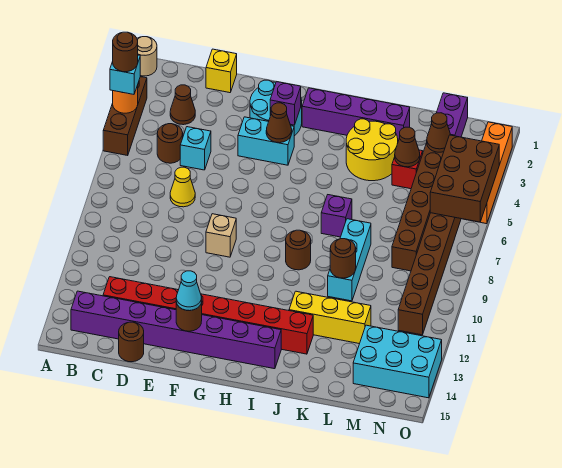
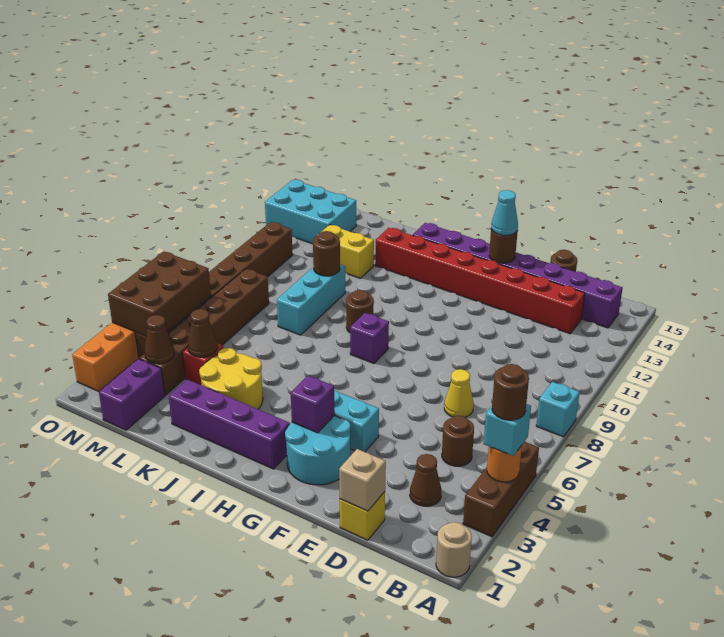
cyan brick D5 level 1 -> cyan brick A8 level 1
tan brick F9 level 1 -> tan brick D1 level 2
brown cone G4 level 2 -> none
purple brick J7 level 1 -> purple brick H8 level 1
yellow brick J12:L12 level 1 -> yellow brick K12:L12 level 1

